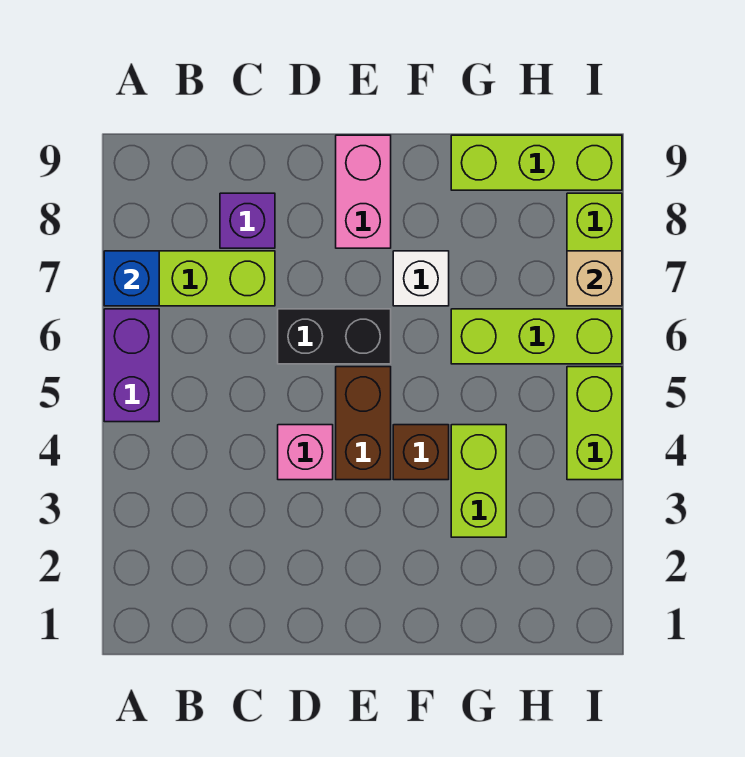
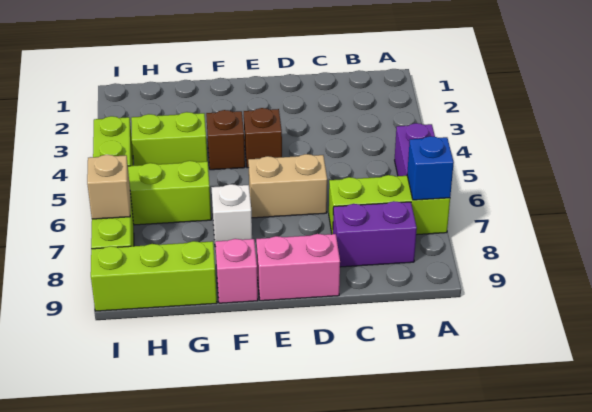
purple brick C8 level 1 -> purple brick B8:C8 level 1
pink brick D4 level 1 -> pink brick F9 level 1
black brick D6:E6 level 1 -> tan brick D6:E6 level 1
brown brick E4:E5 level 1 -> brown brick E4 level 1
pink brick E8:E9 level 1 -> pink brick D9:E9 level 1
lime brick G3:G4 level 1 -> lime brick G4:H4 level 1

